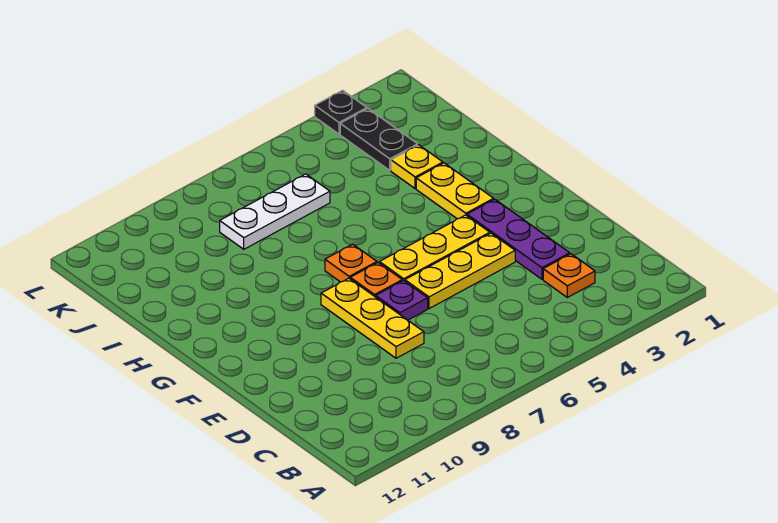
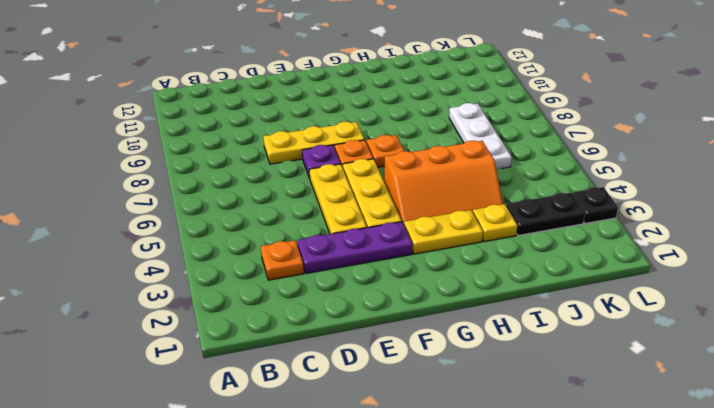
none -> orange slope G4:I5 level 1 top 5

